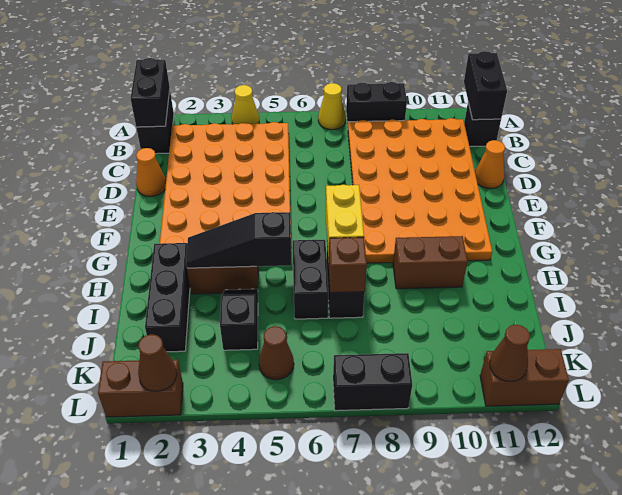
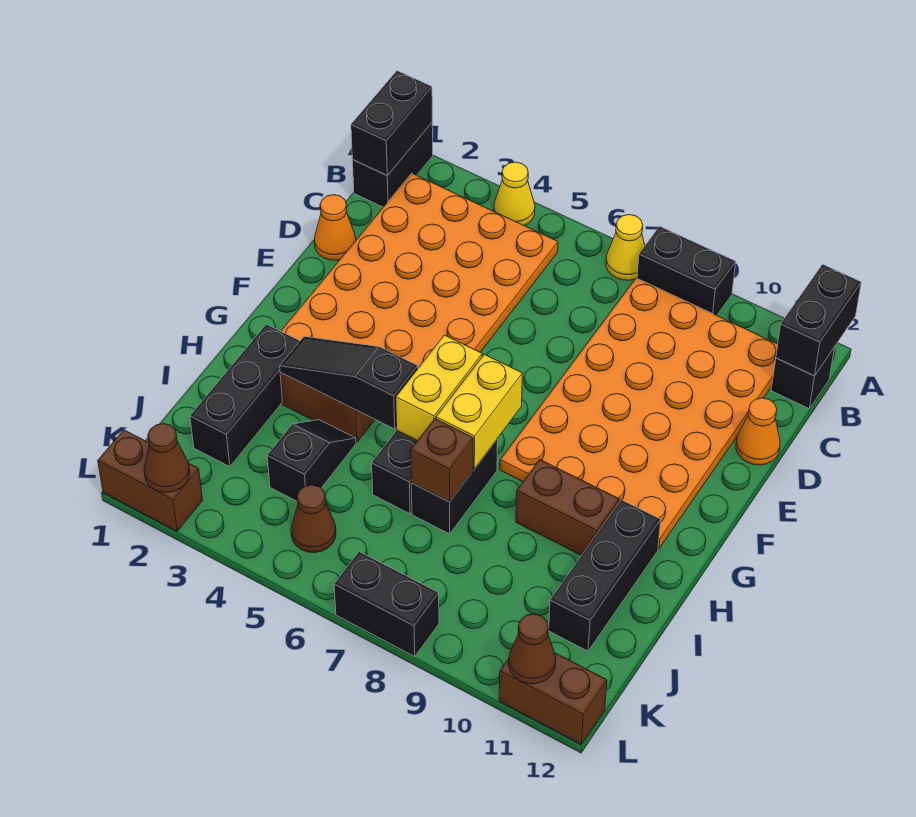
none -> yellow brick G6:H6 level 2
none -> black brick H11:J11 level 1

